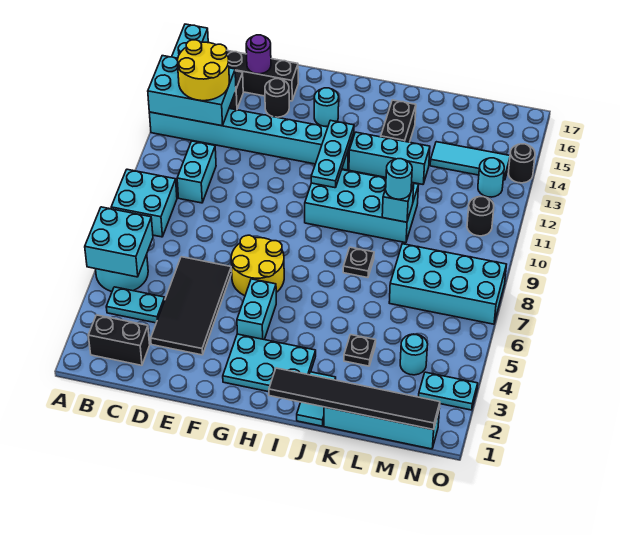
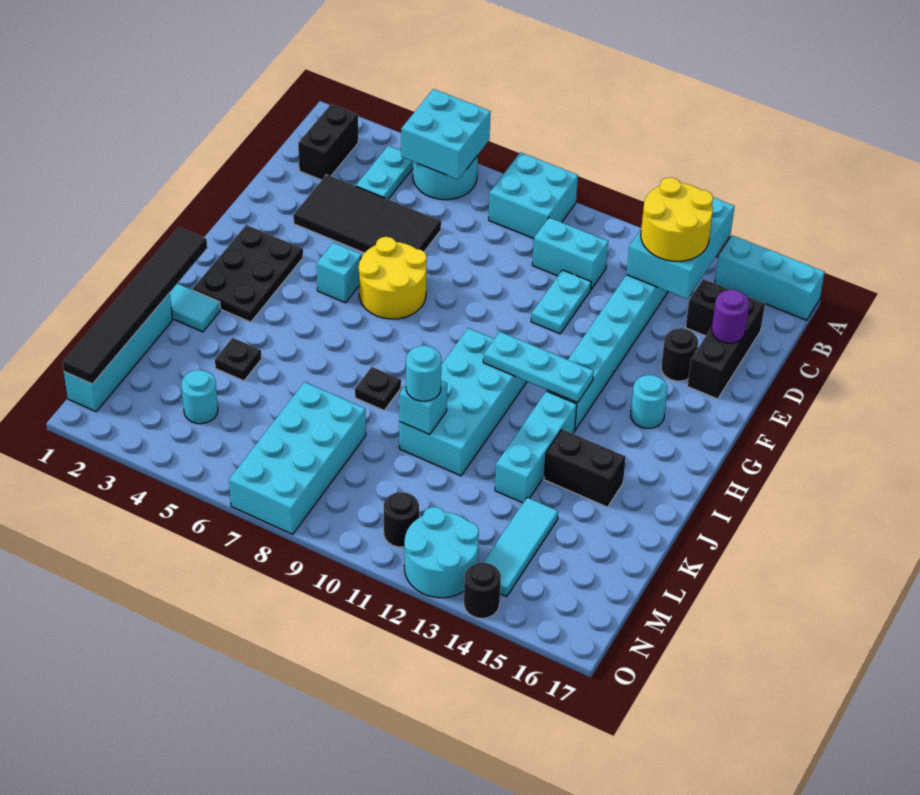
cyan plate G2:I3 level 1 -> black plate G2:I3 level 1
cyan brick G4:G5 level 1 -> cyan brick G5 level 1
cyan plate N3:O3 level 1 -> cyan plate D11:E11 level 1
cyan round brick N13 level 1 -> cyan round brick N12:O13 level 1

